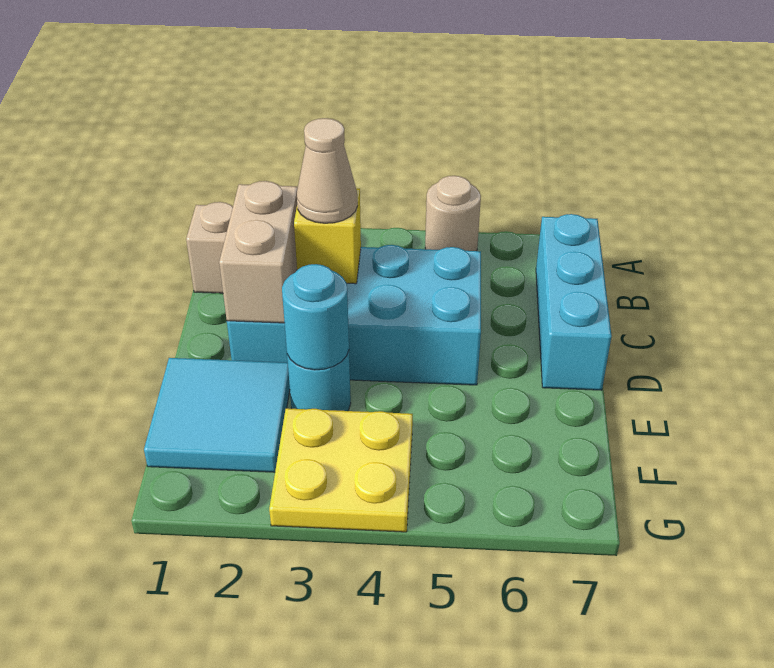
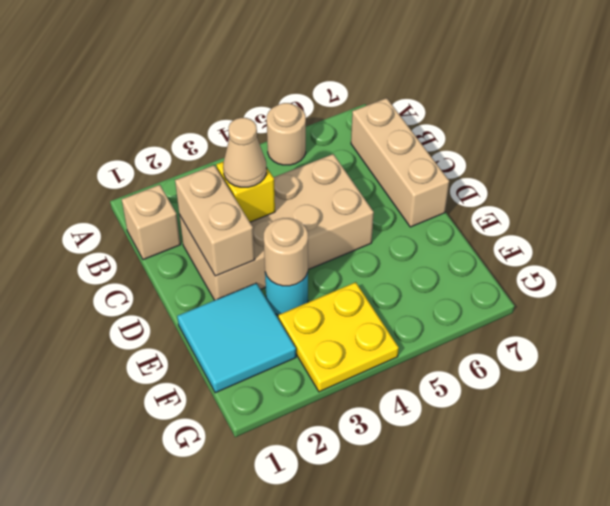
cyan brick B7:D7 level 1 -> tan brick B7:D7 level 1
cyan brick C2:D5 level 1 -> tan brick C2:D5 level 1
cyan round brick E3 level 2 -> tan round brick E3 level 2

